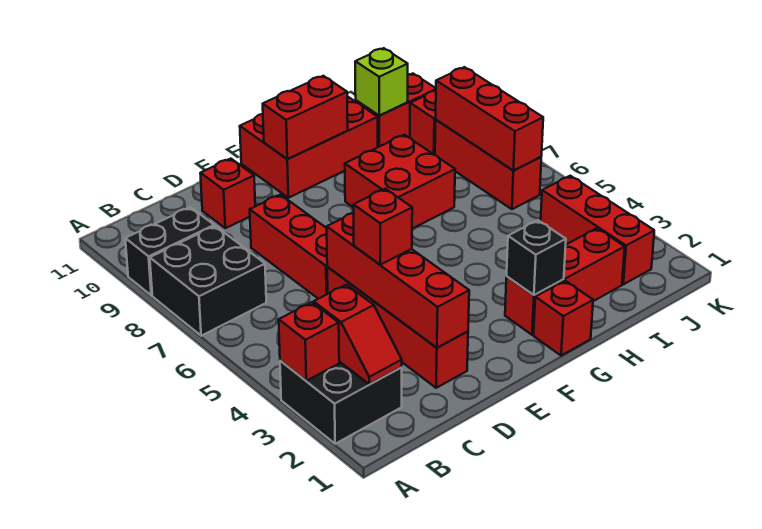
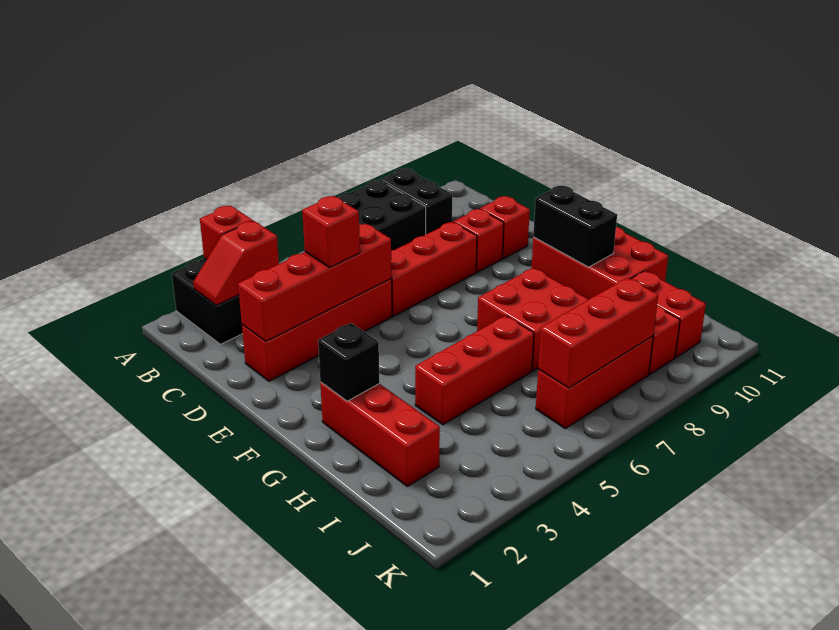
red brick F10:G10 level 2 -> black brick F10:G10 level 2
red brick G1 level 1 -> red brick D9 level 1
lime brick I10 level 2 -> none
red brick J2:J4 level 1 -> red brick H4:H6 level 1

